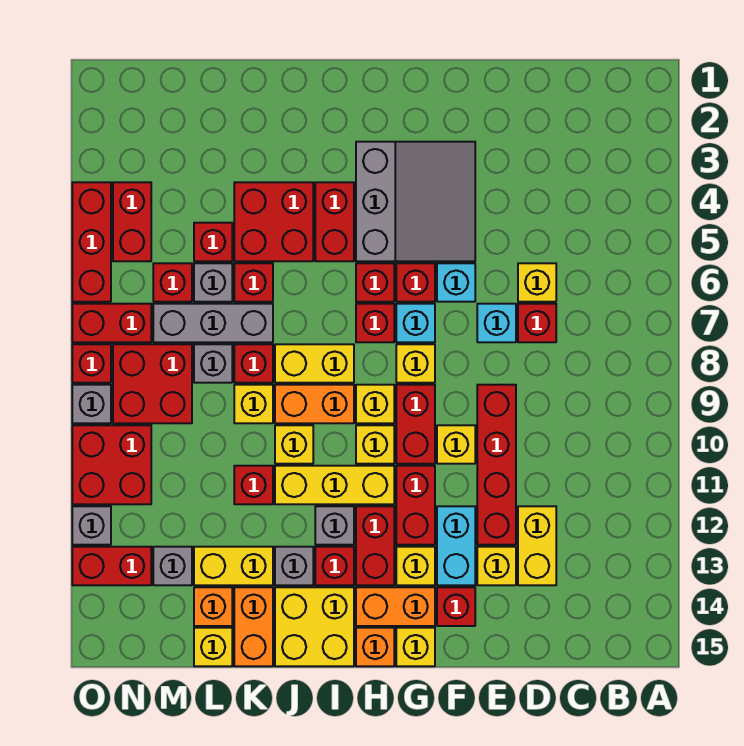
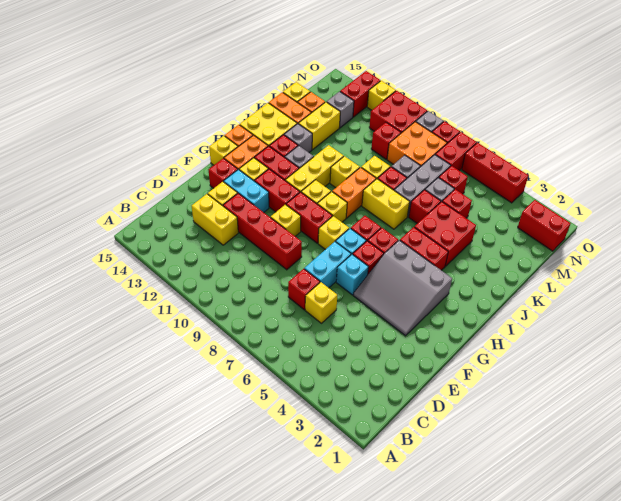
cyan brick E7 level 1 -> cyan brick E7:F7 level 1
yellow brick I8:J8 level 1 -> yellow brick J7:J8 level 1
red brick K11 level 1 -> red brick M10 level 1
red brick M8:N9 level 1 -> orange brick M8:N9 level 1
red brick N4:N5 level 1 -> red brick N1:N2 level 1
grey brick O12 level 1 -> yellow brick O12 level 1

